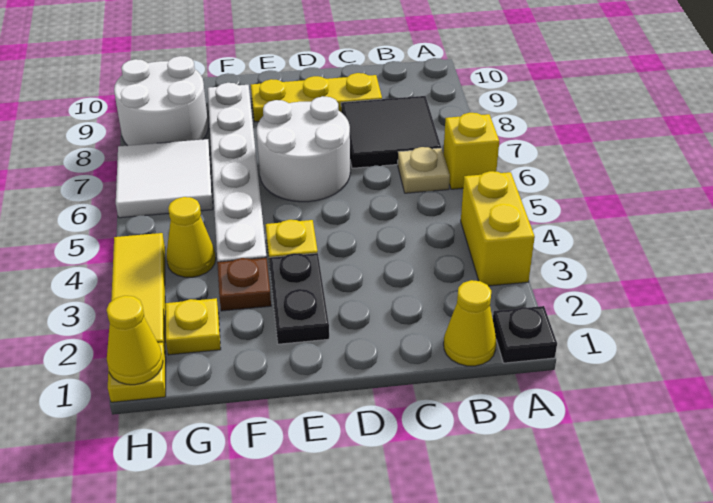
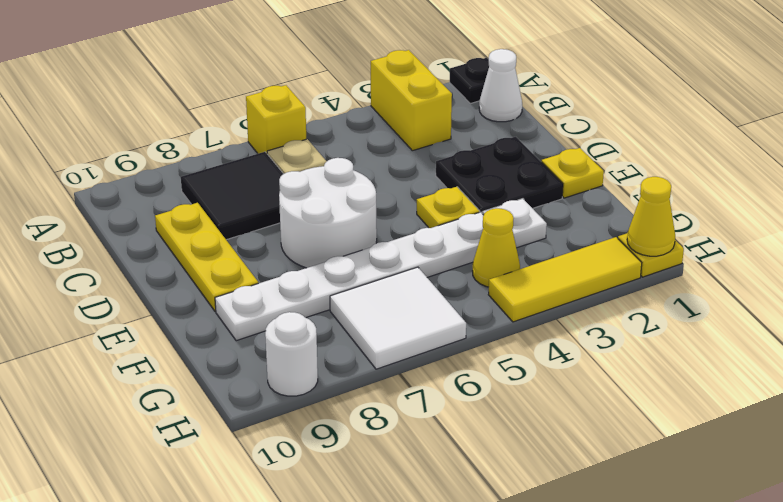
yellow brick A3:A4 level 1 -> yellow brick A3:B3 level 1
yellow cone B1 level 1 -> white cone B1 level 1
black plate E2:E3 level 1 -> black plate D2:E3 level 1
brown plate F3 level 1 -> white plate F3 level 1
yellow plate G2 level 1 -> yellow plate E1 level 1
white round brick G8:H9 level 1 -> white round brick H9 level 1

